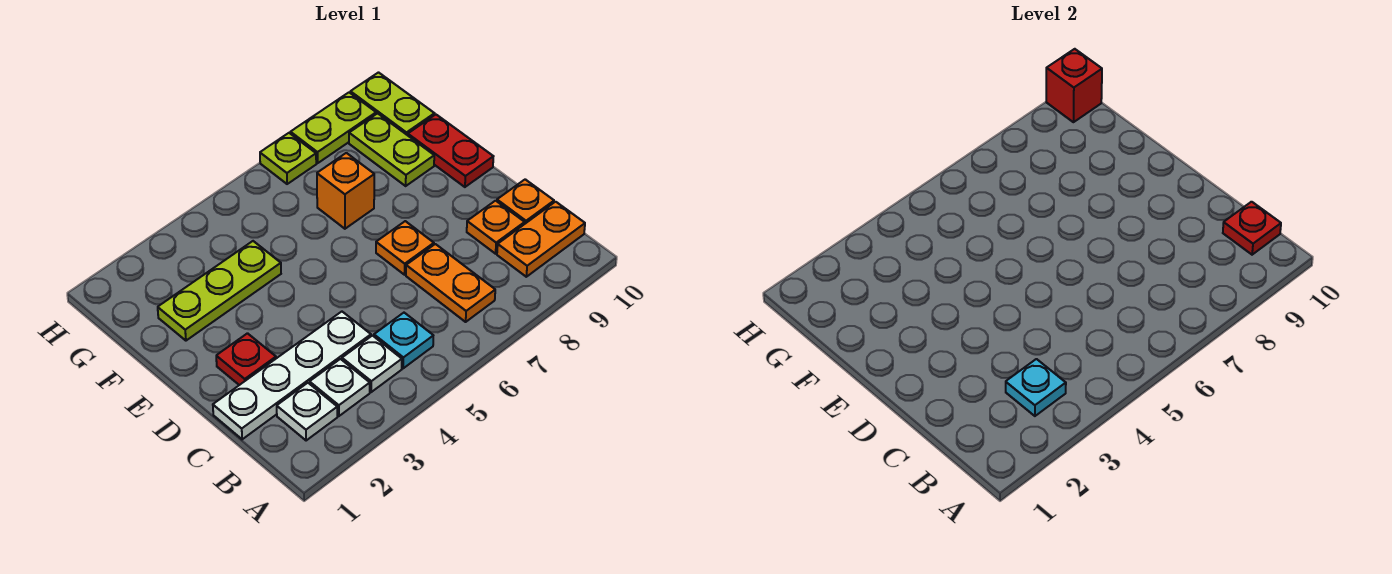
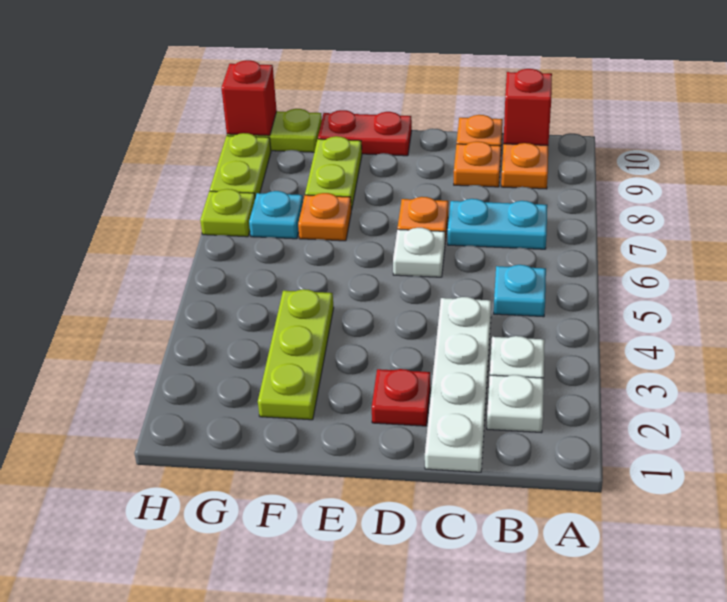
cyan plate B3 level 2 -> cyan plate G7 level 1
white plate B4 level 1 -> white plate D6 level 1
orange plate B7:C7 level 1 -> cyan plate B7:C7 level 1
red plate B10 level 2 -> red brick B10 level 2
orange brick F7 level 1 -> orange plate F7 level 1
lime plate F9:G9 level 1 -> lime plate F8:F9 level 1

